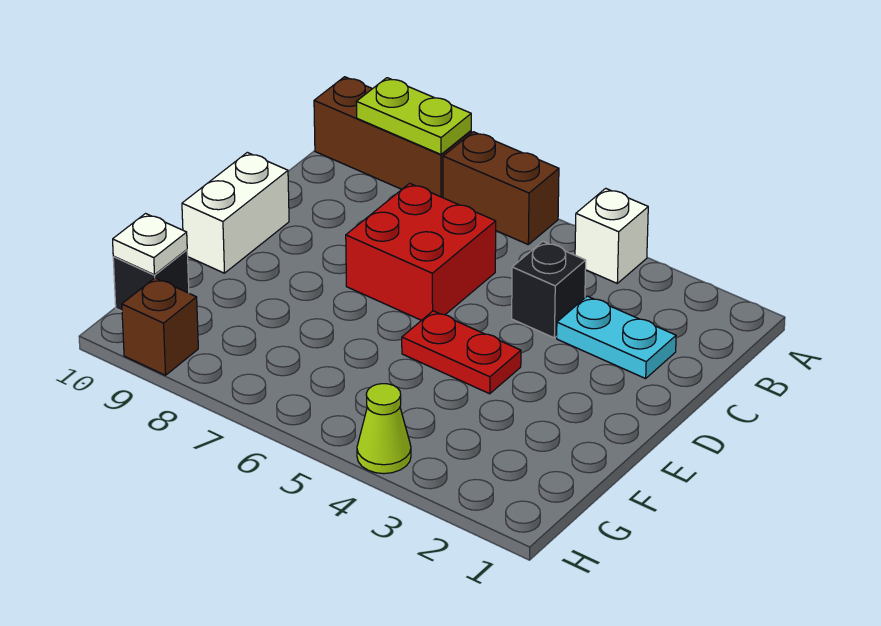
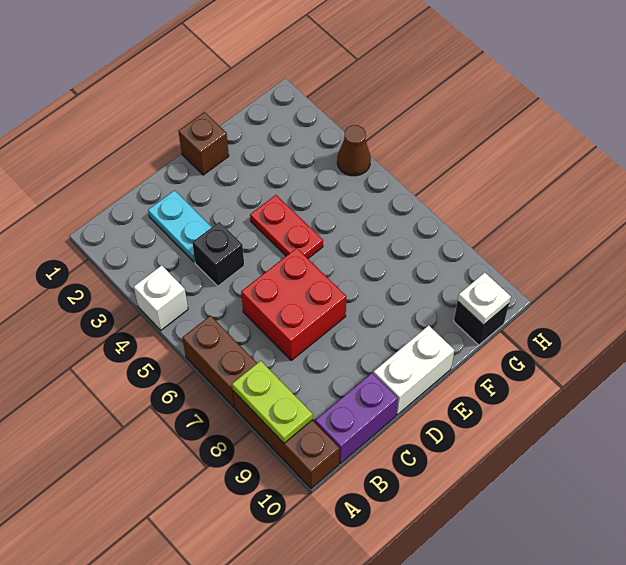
none -> purple brick B10:C10 level 1
lime cone H4 level 1 -> brown cone H4 level 1
brown brick H9 level 1 -> brown brick E1 level 1

